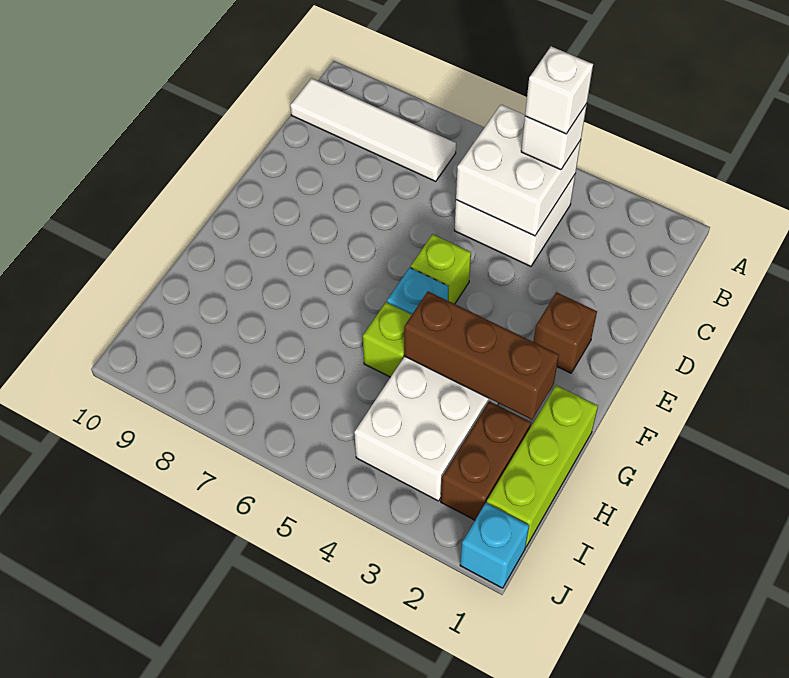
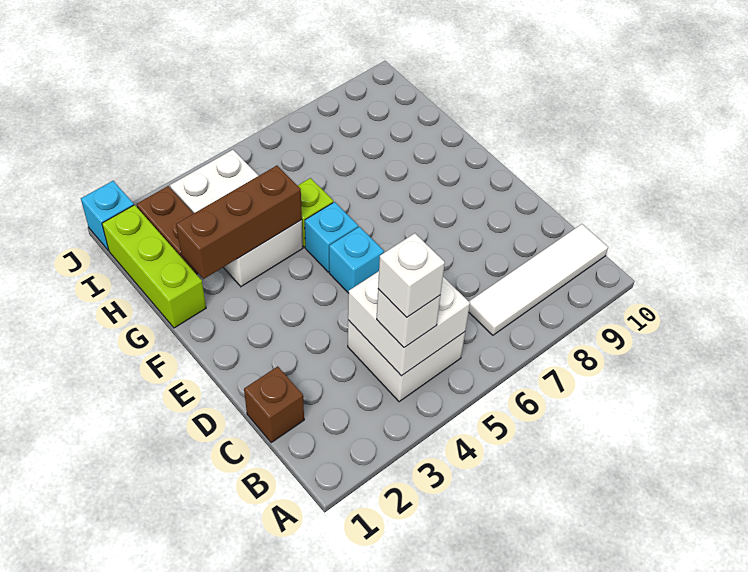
brown brick E2 level 1 -> brown brick C1 level 1
lime brick E5 level 1 -> cyan brick E5 level 1

